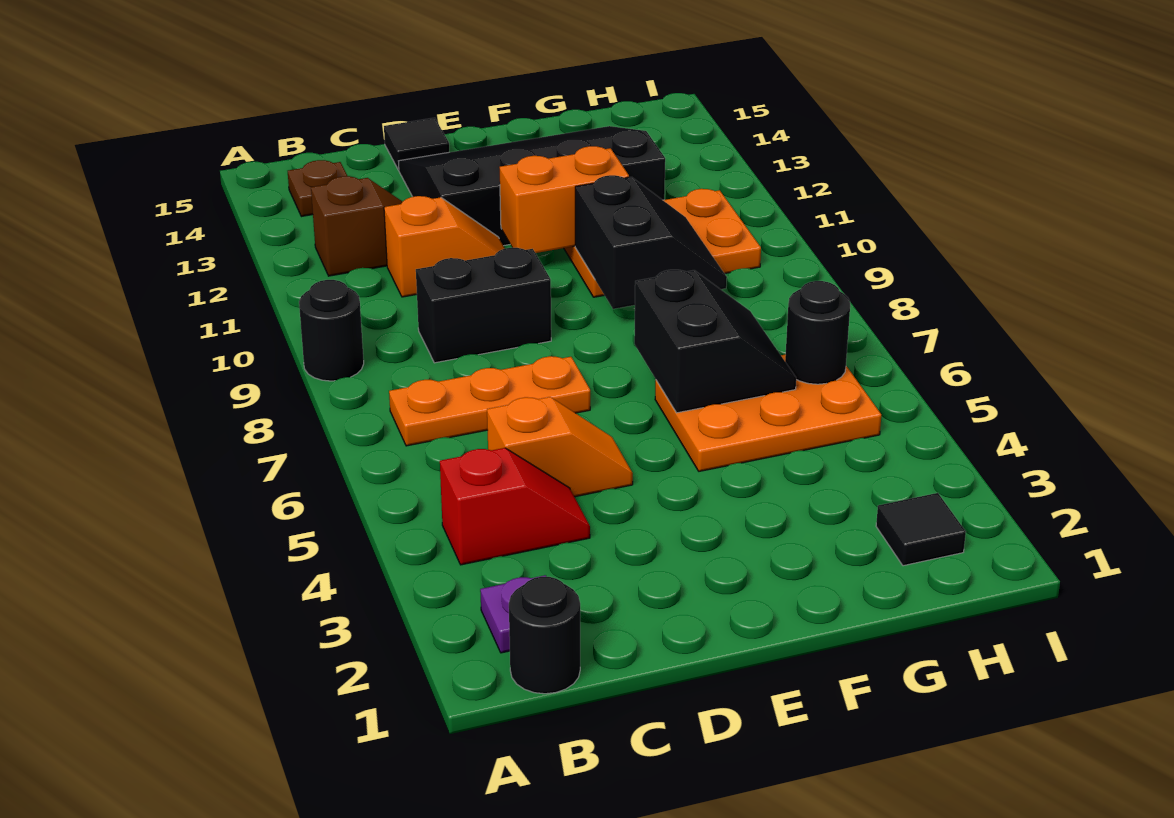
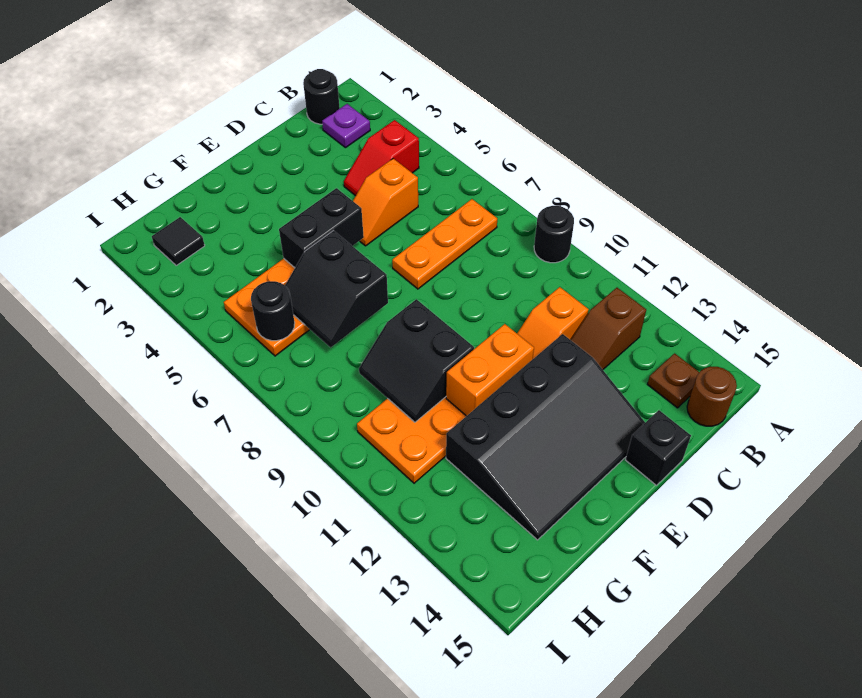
none -> brown round brick B15 level 1
black brick C9:D9 level 1 -> black brick E5:F5 level 2
black tile D15 level 1 -> black brick D15 level 1

